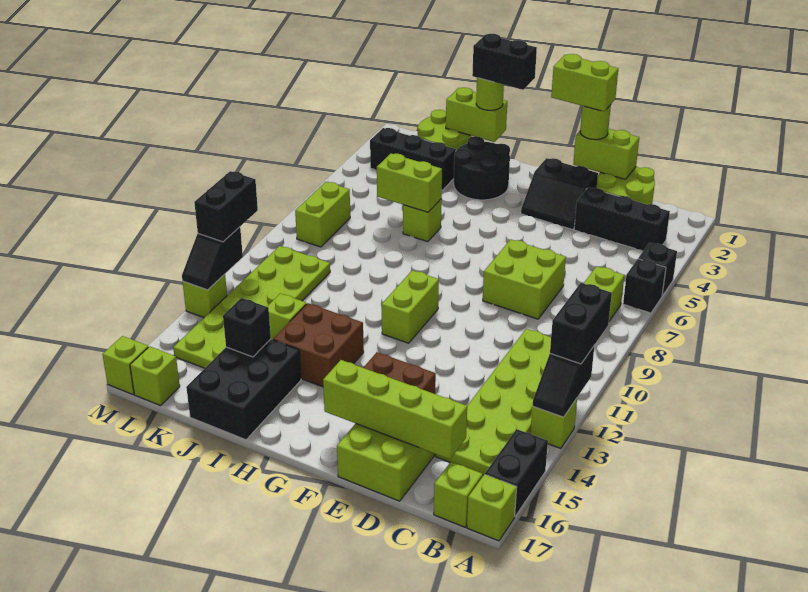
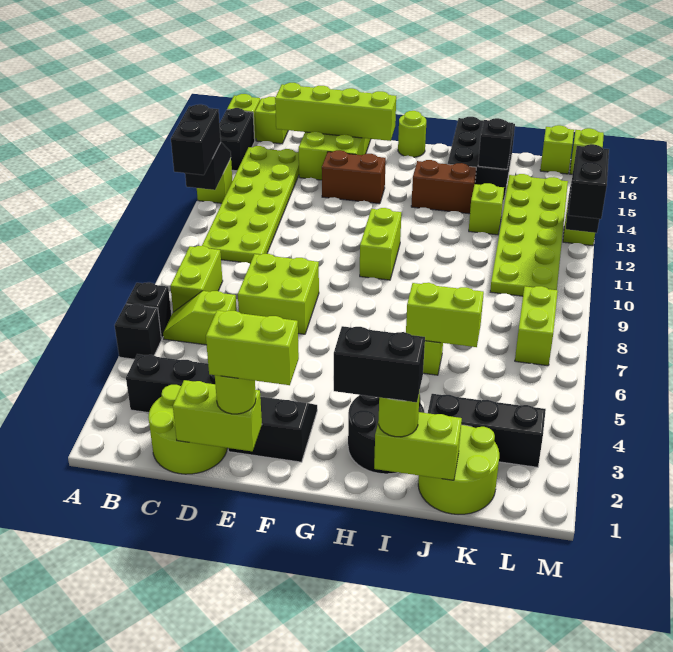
none -> lime slope B6:C6 level 1 top C
none -> lime round brick G17 level 1
brown brick H13:I14 level 1 -> brown brick H14:I14 level 1

